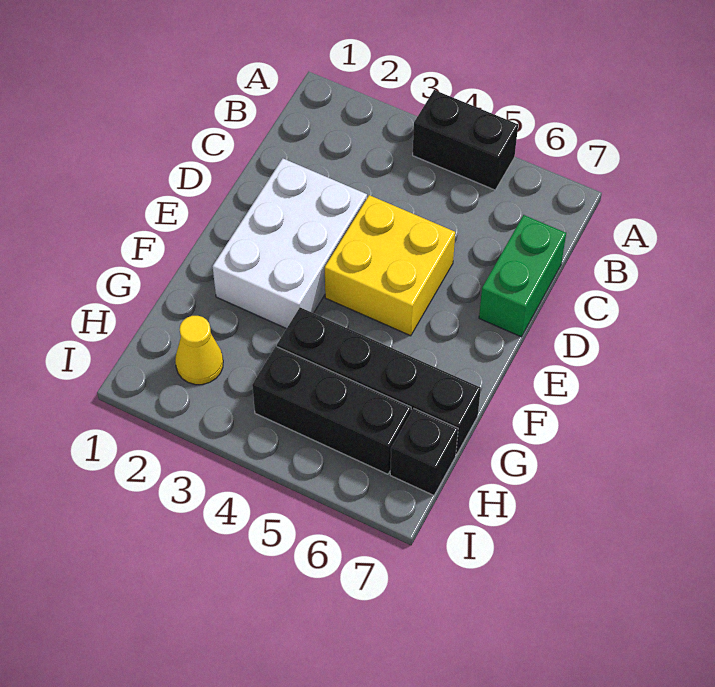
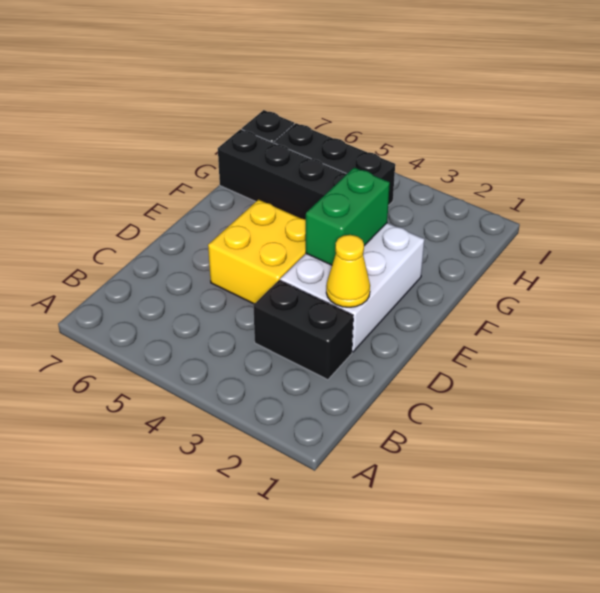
black brick A4:A5 level 1 -> black brick C2:C3 level 1
green brick C7:D7 level 1 -> green brick E3:F3 level 2
yellow cone H2 level 1 -> yellow cone D2 level 2

